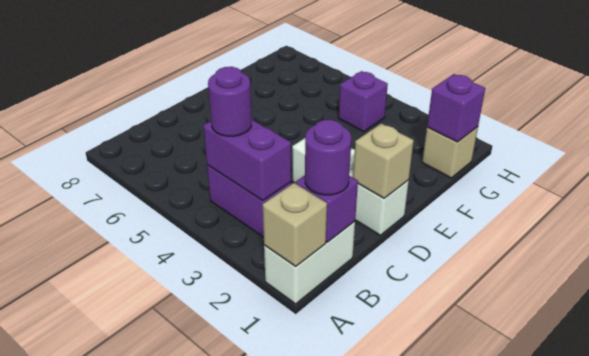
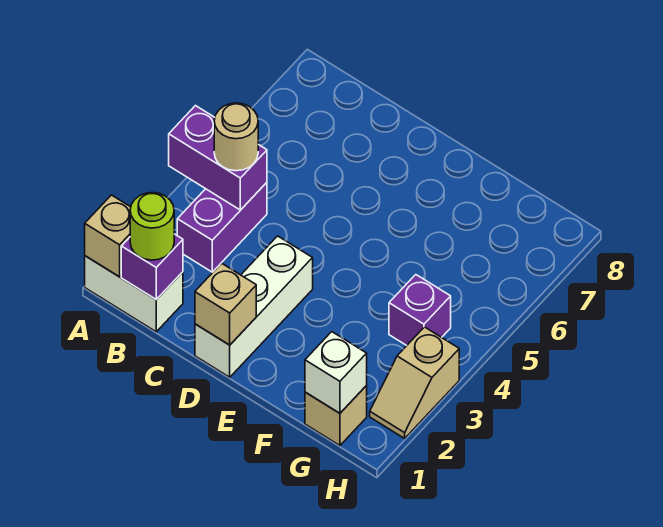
purple round brick B1 level 3 -> lime round brick B1 level 3
purple brick B3:B4 level 2 -> purple brick A4:B4 level 2
purple round brick B4 level 3 -> tan round brick B4 level 3
purple brick G1 level 2 -> white brick G1 level 2
none -> tan slope H2:H3 level 1 top 3

